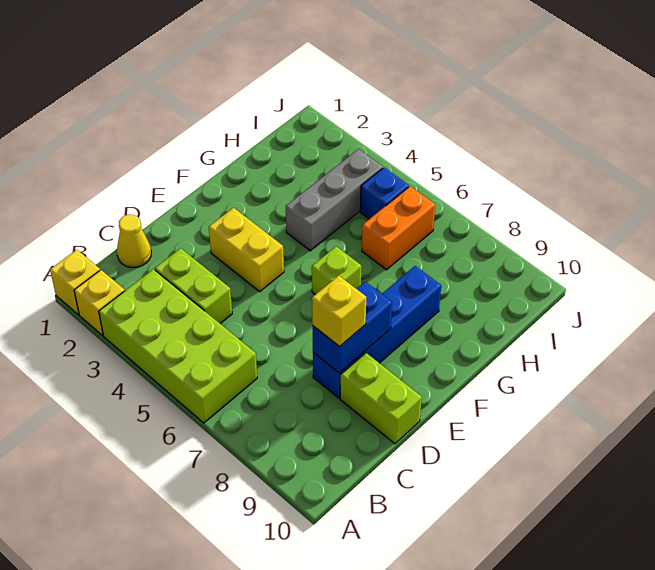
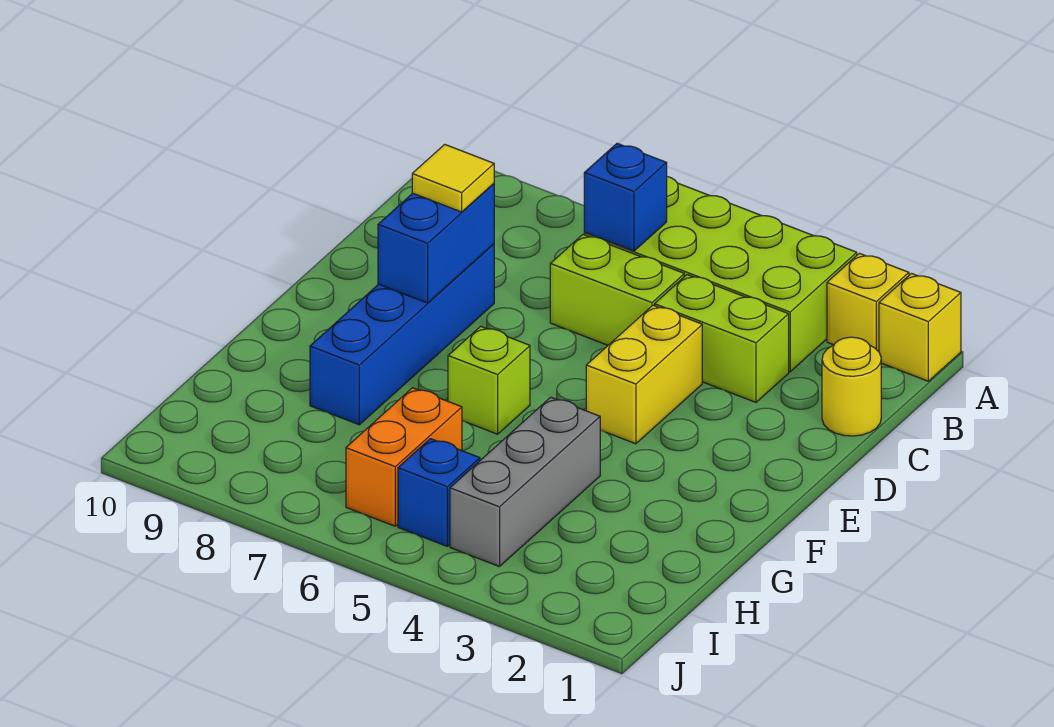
none -> blue brick B6 level 2
yellow cone C1 level 1 -> yellow round brick C1 level 1
yellow brick D8 level 3 -> yellow tile D8 level 3
lime brick D9:D10 level 1 -> lime brick C5:C6 level 1
yellow brick E3:E4 level 1 -> yellow brick D4:E4 level 1

